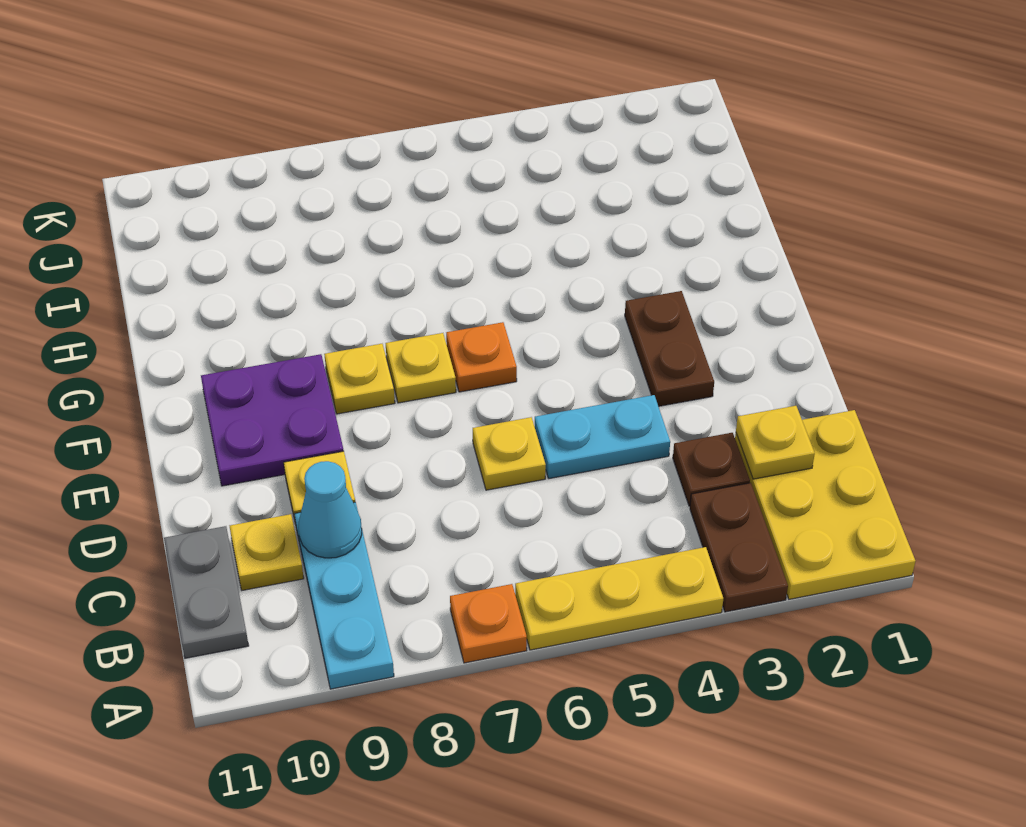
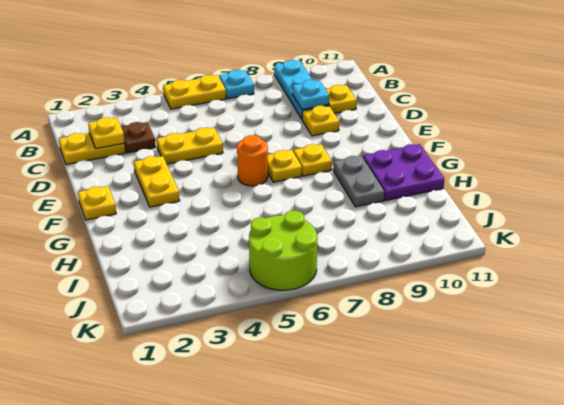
yellow plate A1:C2 level 1 -> yellow plate C1:C2 level 1
brown plate A3:B3 level 1 -> none
yellow plate A4:A6 level 1 -> yellow plate A5:A6 level 1
orange plate A7 level 1 -> cyan plate A7 level 1
grey plate B11:C11 level 1 -> grey plate G9:H9 level 1
cyan cone C9 level 2 -> cyan plate C9 level 2
cyan plate D4:D5 level 1 -> yellow plate D4:D5 level 1
yellow plate D6 level 1 -> yellow plate F1 level 1
brown plate E3:F3 level 1 -> yellow plate E3:F3 level 1
purple plate E9:F10 level 1 -> purple plate G10:H11 level 1
orange plate F6 level 1 -> orange round brick F6 level 1
none -> lime round brick J5:K6 level 1

